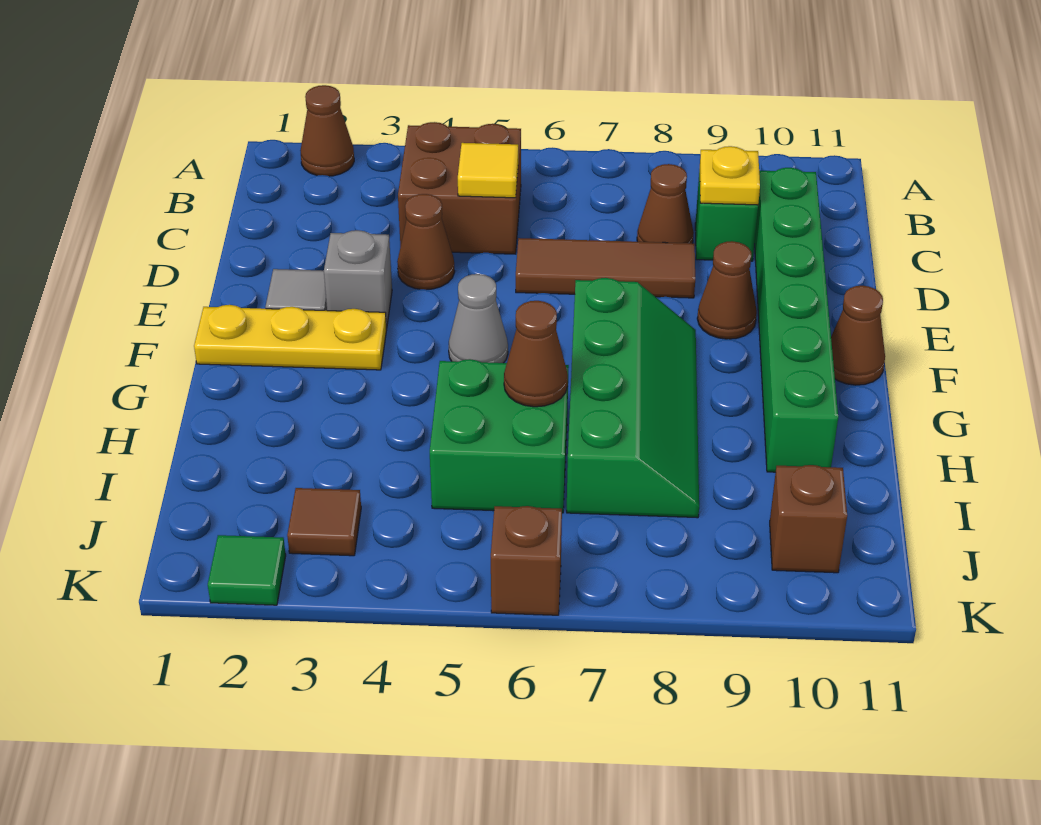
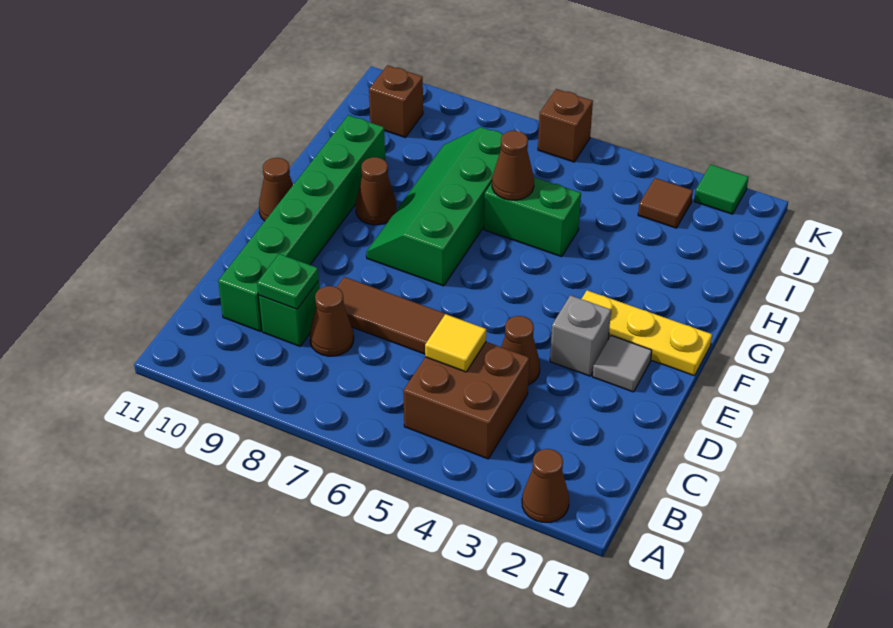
yellow plate C9 level 2 -> green plate C9 level 2
brown cone E9 level 1 -> brown cone G9 level 1
grey cone F5 level 1 -> none
green brick H5:I6 level 1 -> green brick H5:H6 level 1

